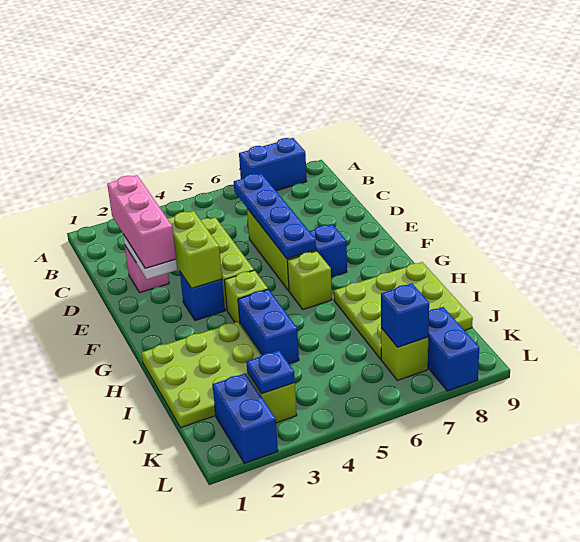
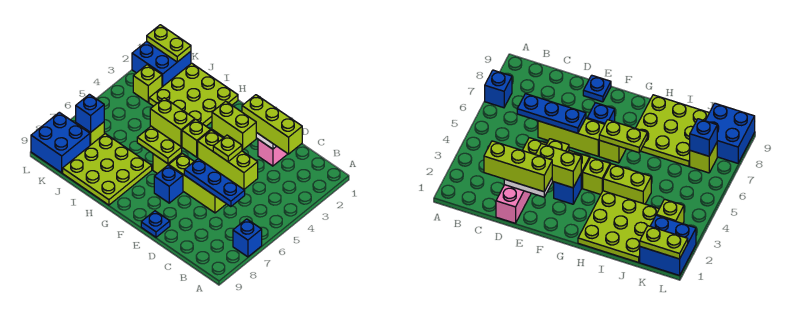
blue brick A7:A8 level 1 -> blue brick A7 level 1
pink brick C2:E2 level 3 -> lime brick C2:E2 level 3
blue plate C6:F6 level 2 -> blue plate C6:E6 level 2
pink brick D2 level 1 -> pink brick D1:D2 level 1
none -> lime plate E4 level 2
none -> lime plate G6:H6 level 2
blue brick H4:I4 level 1 -> lime brick H4:I4 level 1
none -> lime plate K1:L1 level 2
blue brick K2:L2 level 1 -> blue brick K1:L2 level 1
blue plate K3 level 2 -> blue plate E9 level 1
blue brick K8:L8 level 1 -> blue brick K8:L9 level 1

